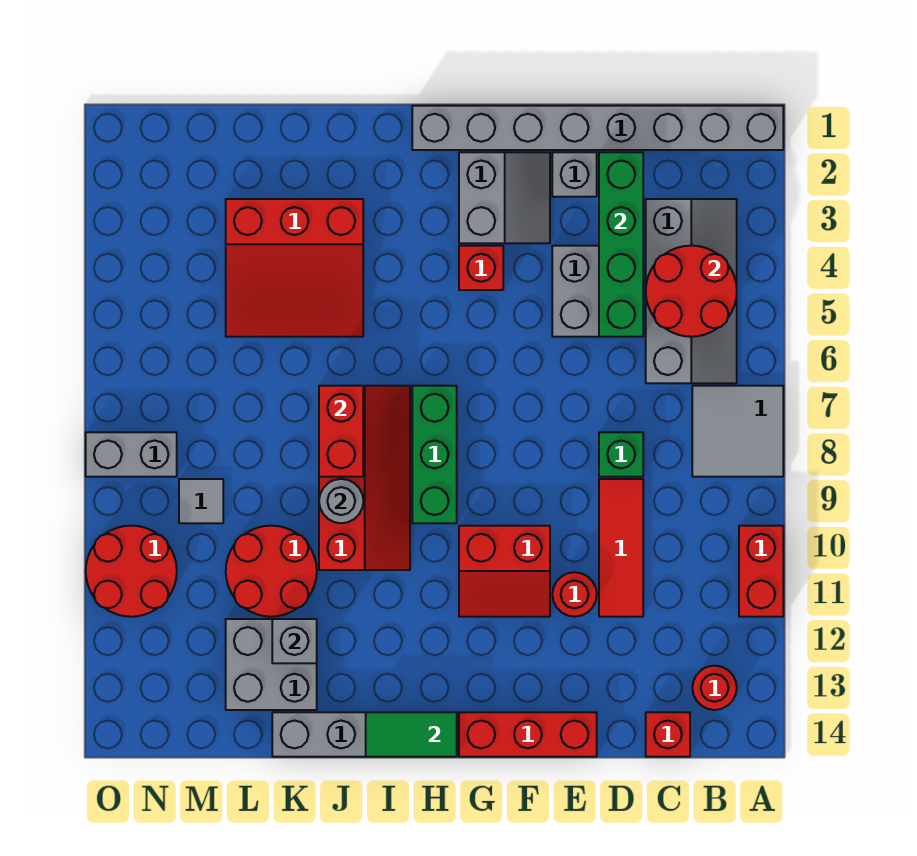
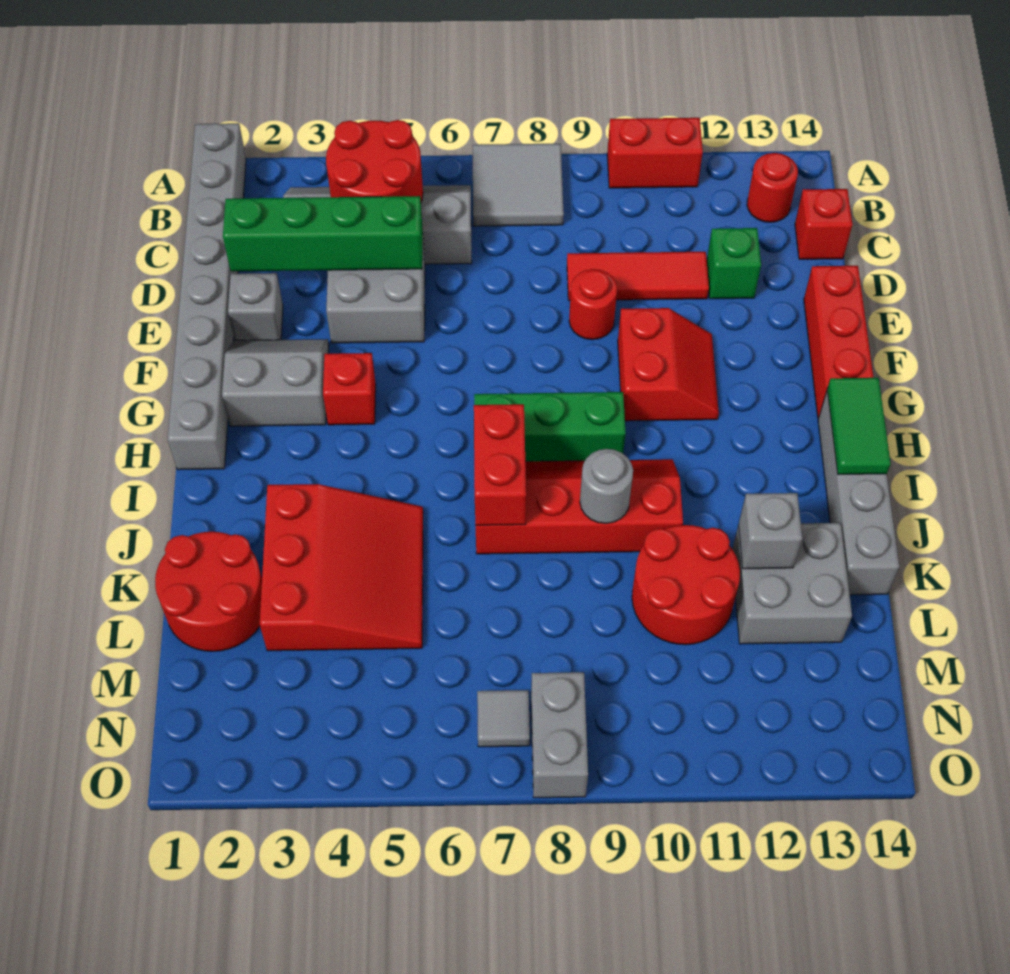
green brick D8 level 1 -> green brick D12 level 1
red round brick E11 level 1 -> red round brick E9 level 1
red brick J7:J8 level 2 -> red brick I7:J7 level 2
grey tile M9 level 1 -> grey tile N7 level 1
red round brick N10:O11 level 1 -> red round brick K1:L2 level 1

